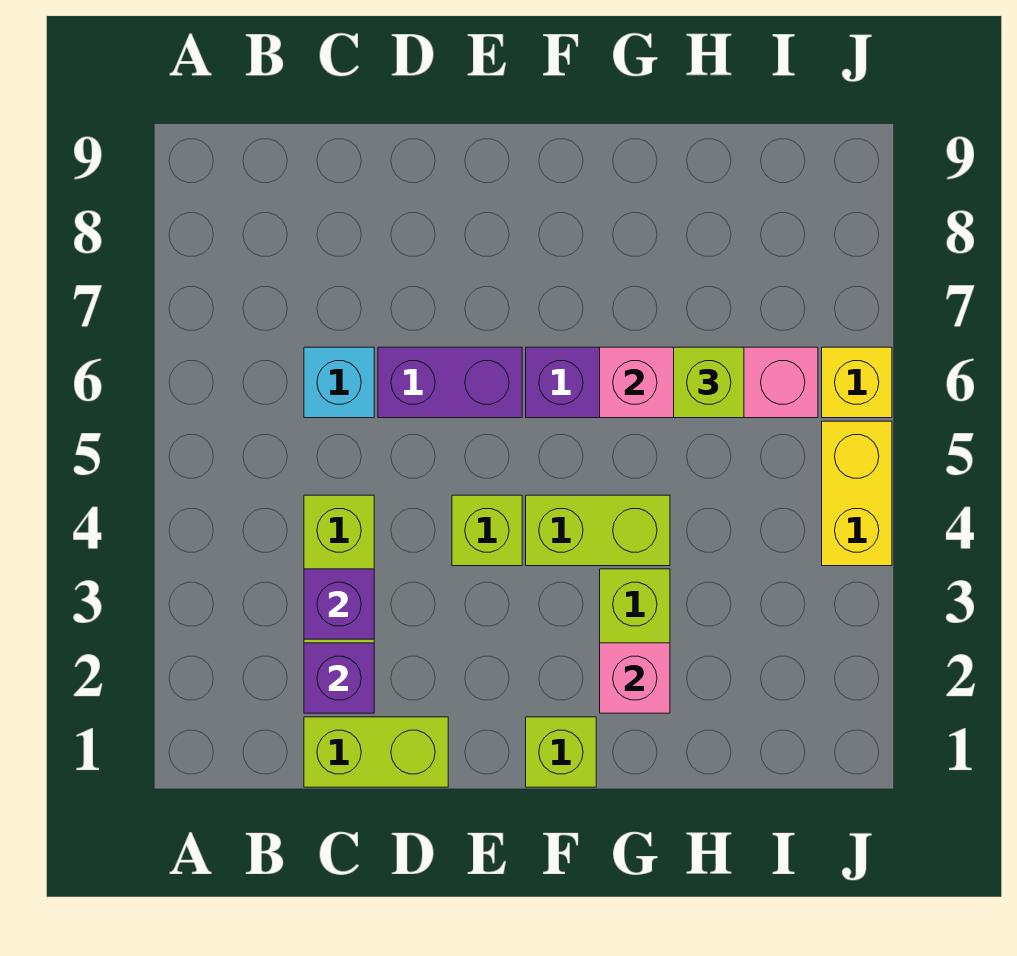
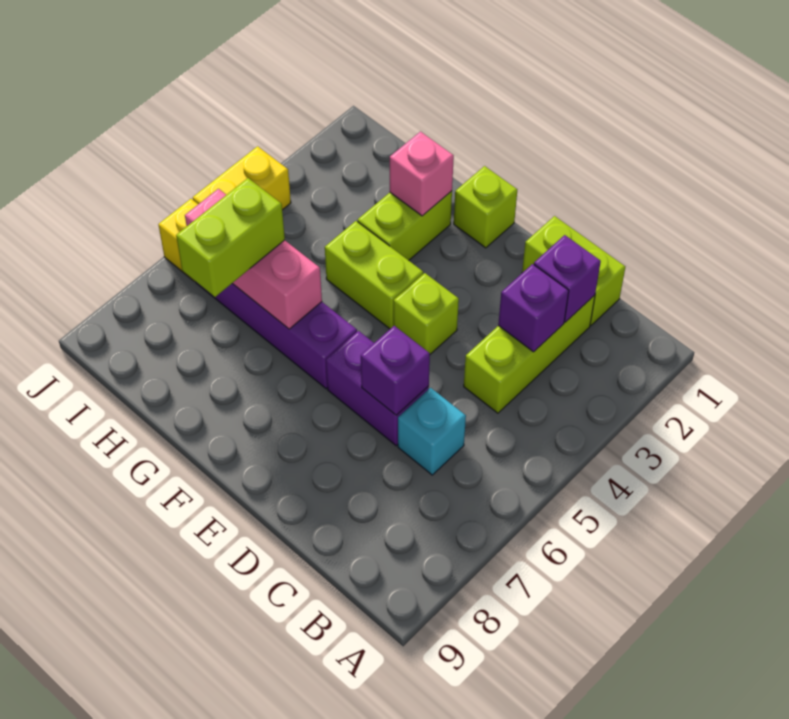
none -> purple brick D6 level 2
lime brick H6 level 3 -> lime brick H6:H7 level 3

